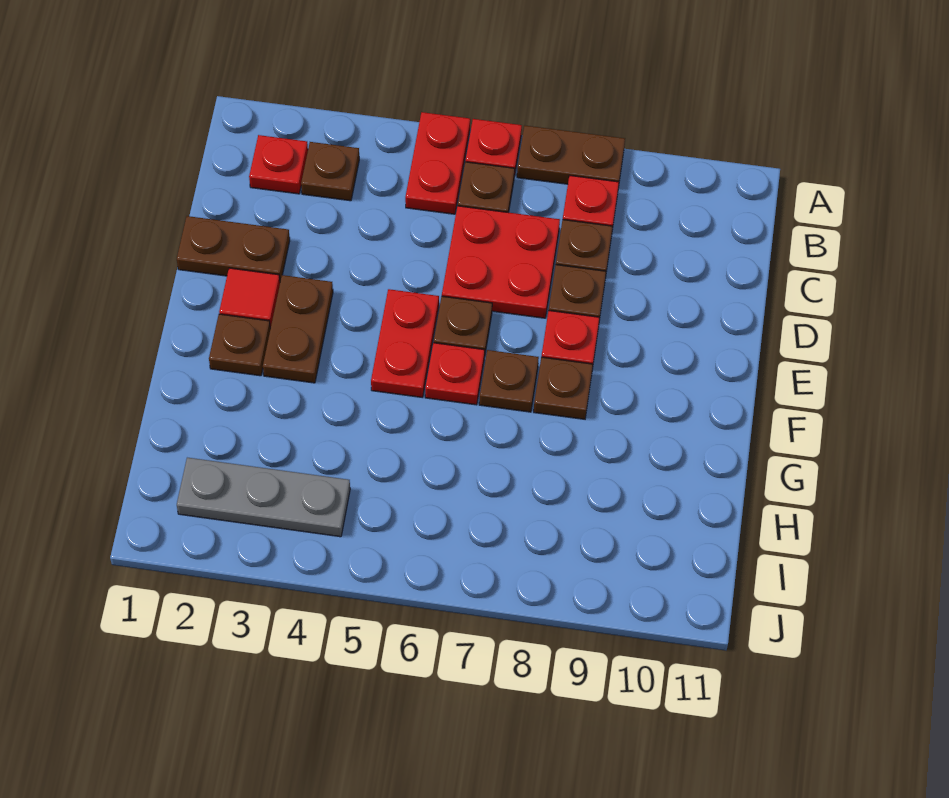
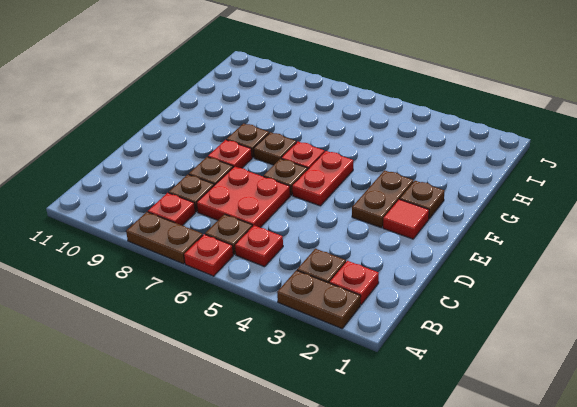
red plate A5:B5 level 1 -> red plate B5 level 1
brown plate D1:D2 level 1 -> brown plate A2:A3 level 1
grey plate I2:I4 level 1 -> none

